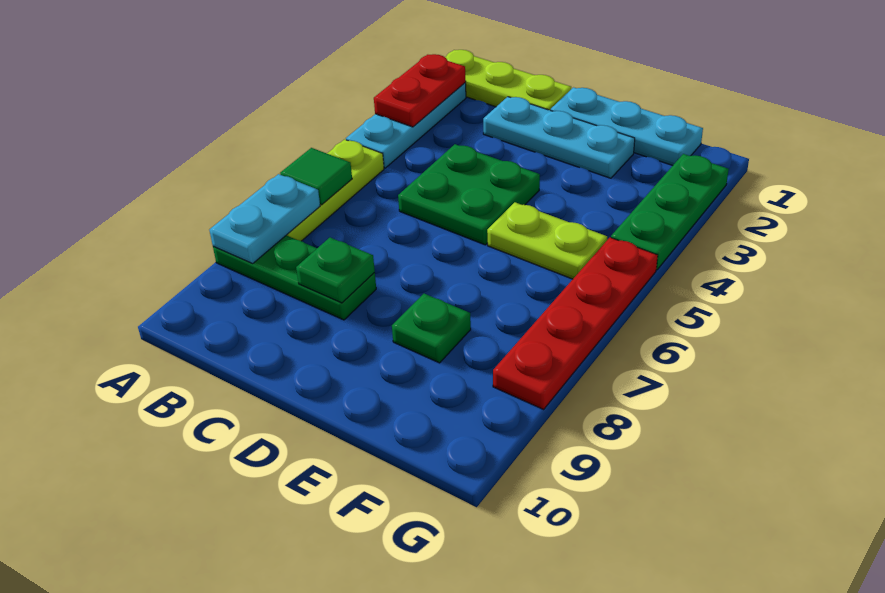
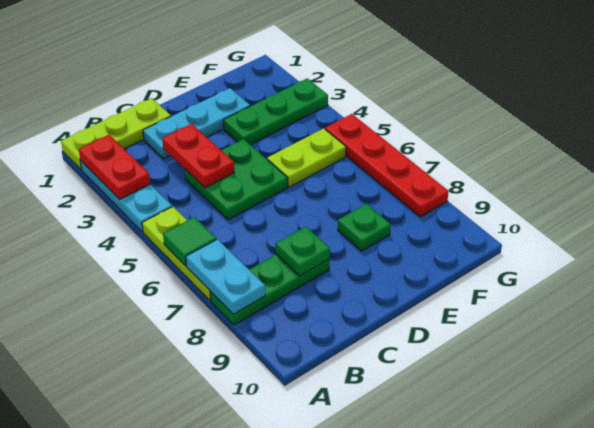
none -> red plate C3:C4 level 2
cyan plate D1:F1 level 1 -> none
green plate G2:G4 level 1 -> green plate E3:G3 level 1

